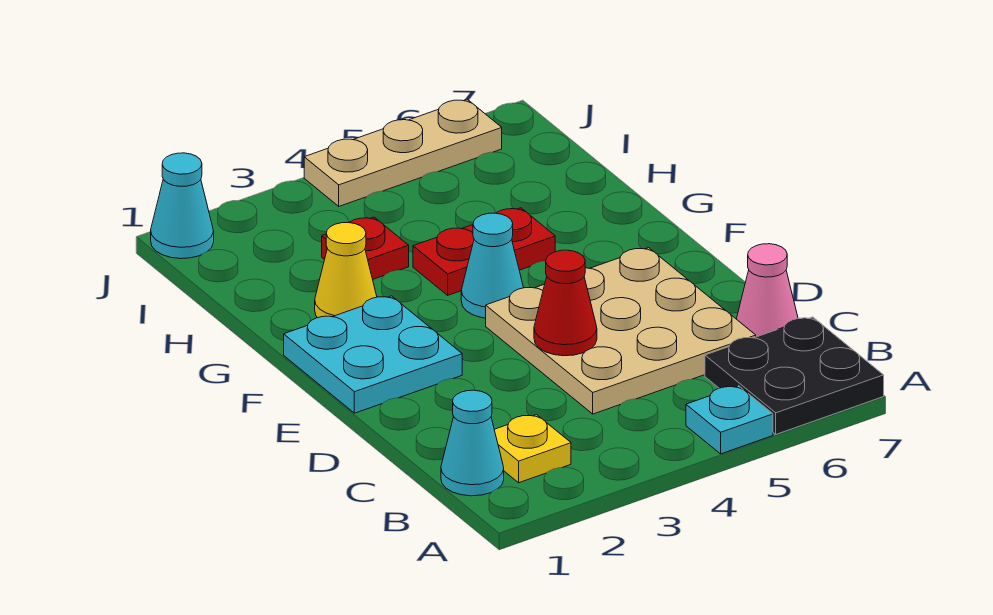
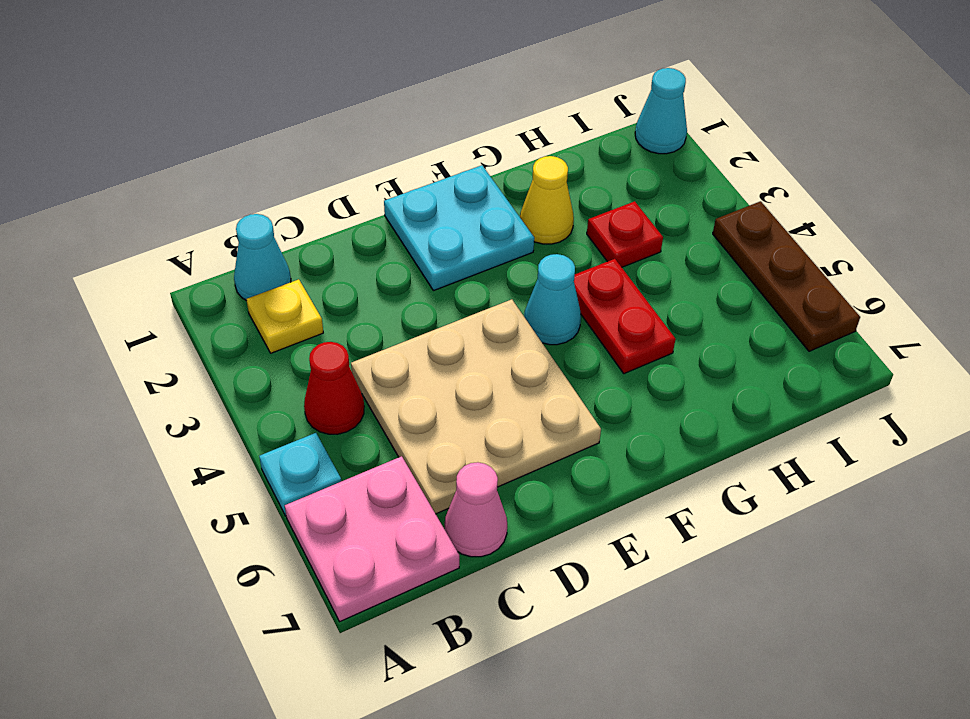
black plate A6:B7 level 1 -> pink plate A6:B7 level 1
red cone D4 level 2 -> red cone B4 level 1
tan plate J4:J6 level 1 -> brown plate J4:J6 level 1

